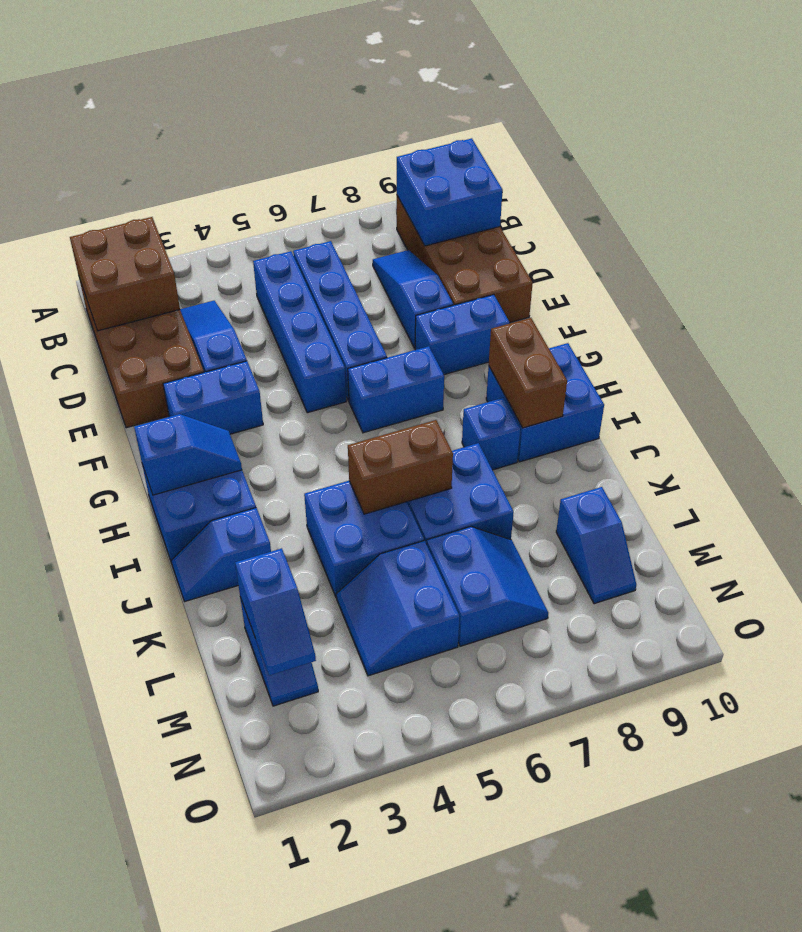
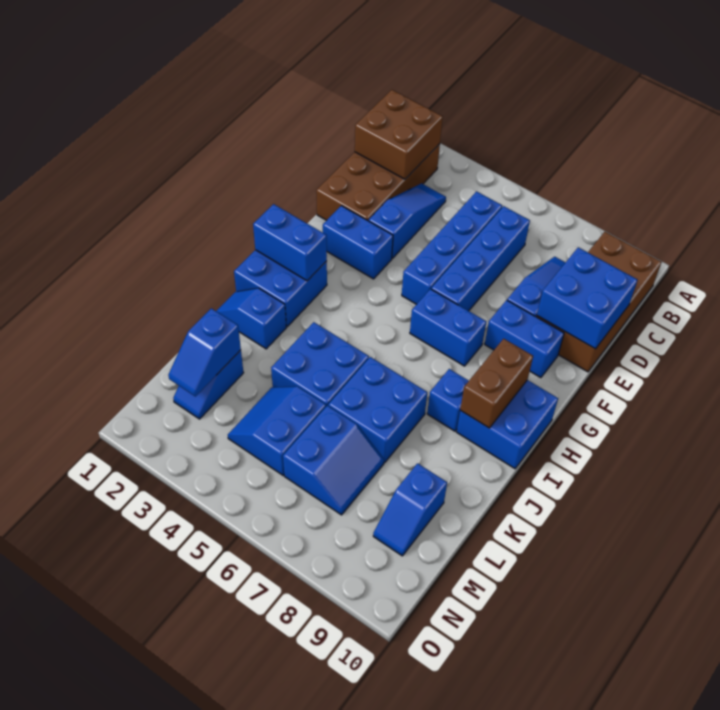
blue brick B9:C10 level 2 -> blue brick D9:E10 level 2
blue slope H1:H2 level 2 top 1 -> blue brick H1:H2 level 2
brown brick J5:J6 level 2 -> none

